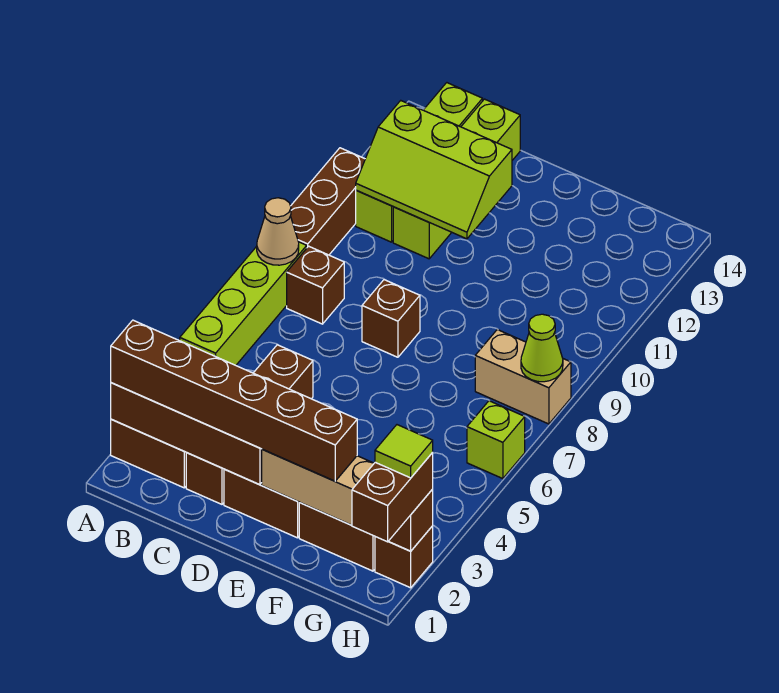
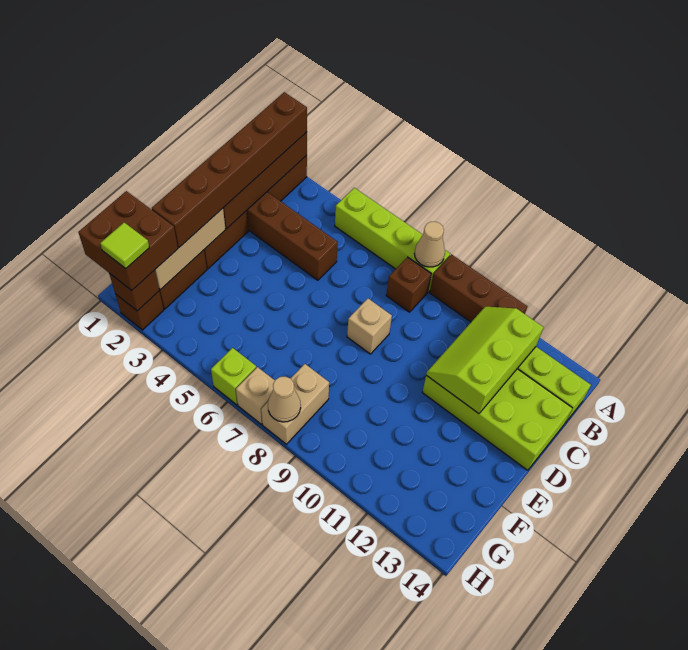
lime brick C11:C14 level 1 -> lime brick C11:D14 level 1
brown brick D8 level 1 -> tan brick D8 level 1
brown brick H1:H2 level 3 -> brown brick G1:H2 level 3
none -> tan brick H7 level 1
lime cone H8 level 2 -> tan cone H8 level 2

